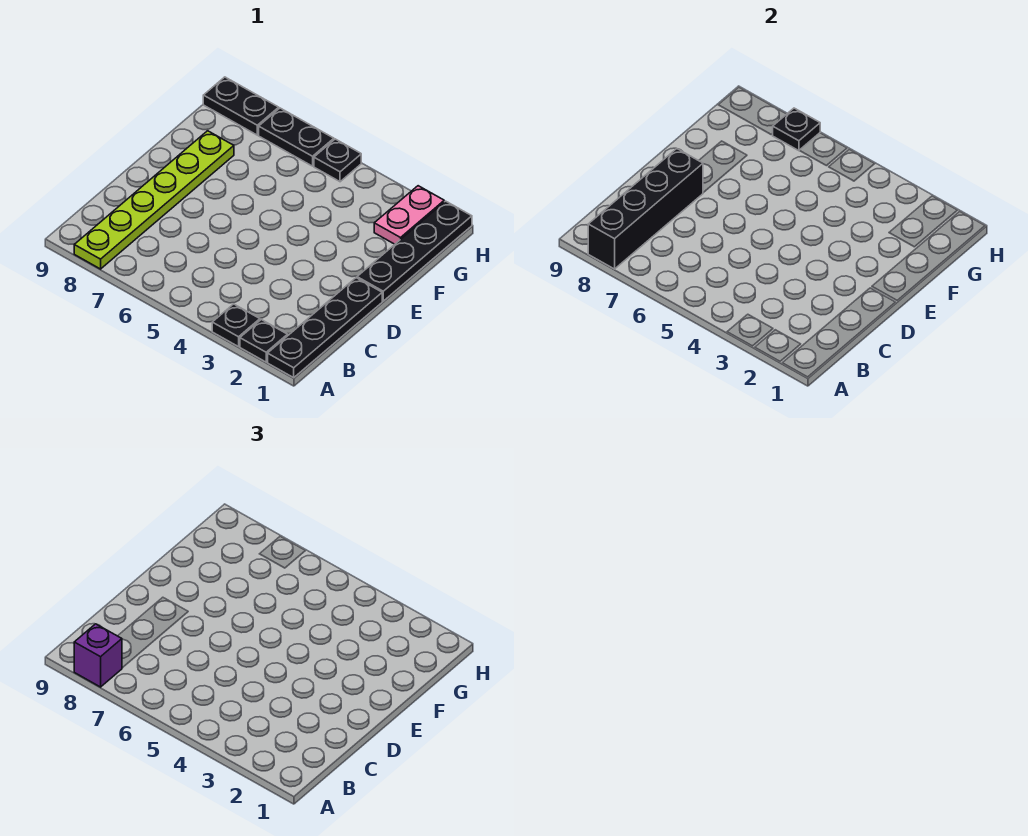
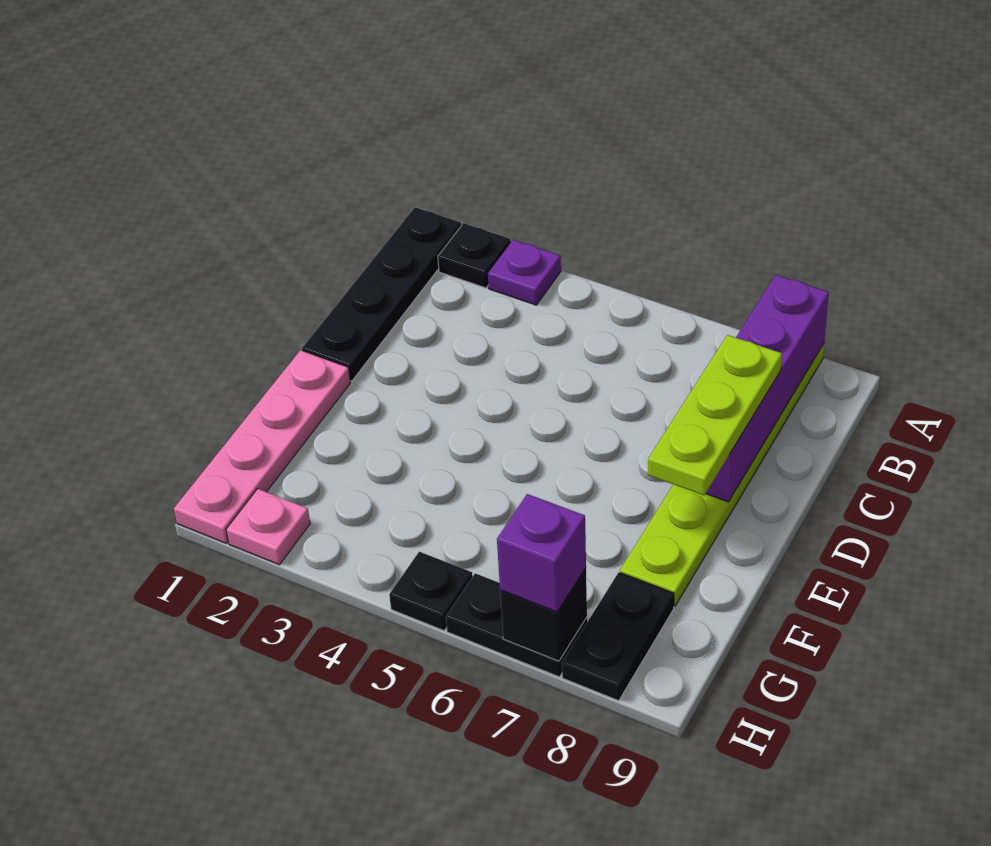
black plate A3 level 1 -> purple plate A3 level 1
black brick A8:D8 level 2 -> purple brick A8:D8 level 2
purple brick A8 level 3 -> purple brick H7 level 3
none -> lime plate C8:E8 level 3
black plate E1:H1 level 1 -> pink plate E1:H1 level 1
pink plate G2:H2 level 1 -> pink plate H2 level 1
black plate H7 level 2 -> black brick H7 level 2
black plate H8:H9 level 1 -> black plate G8:H8 level 1

